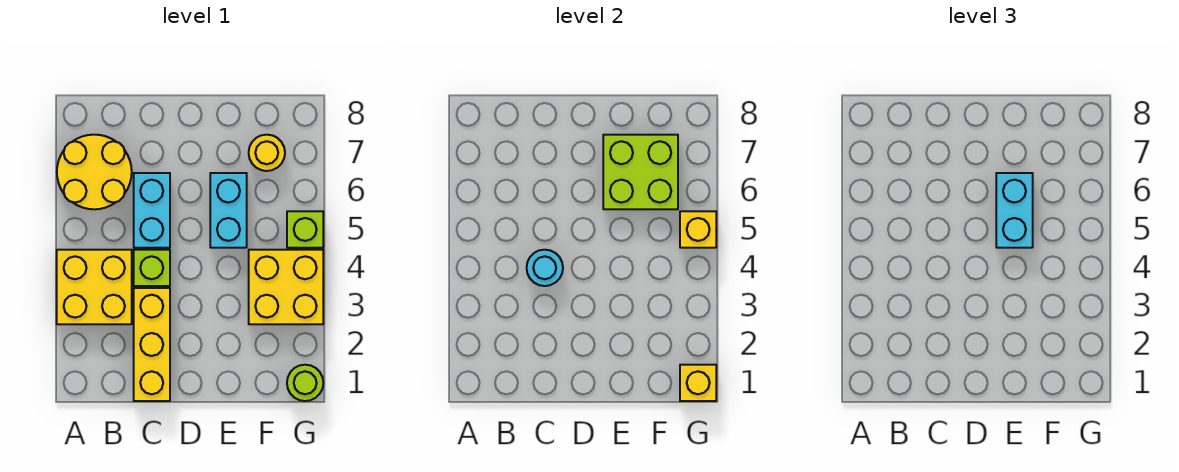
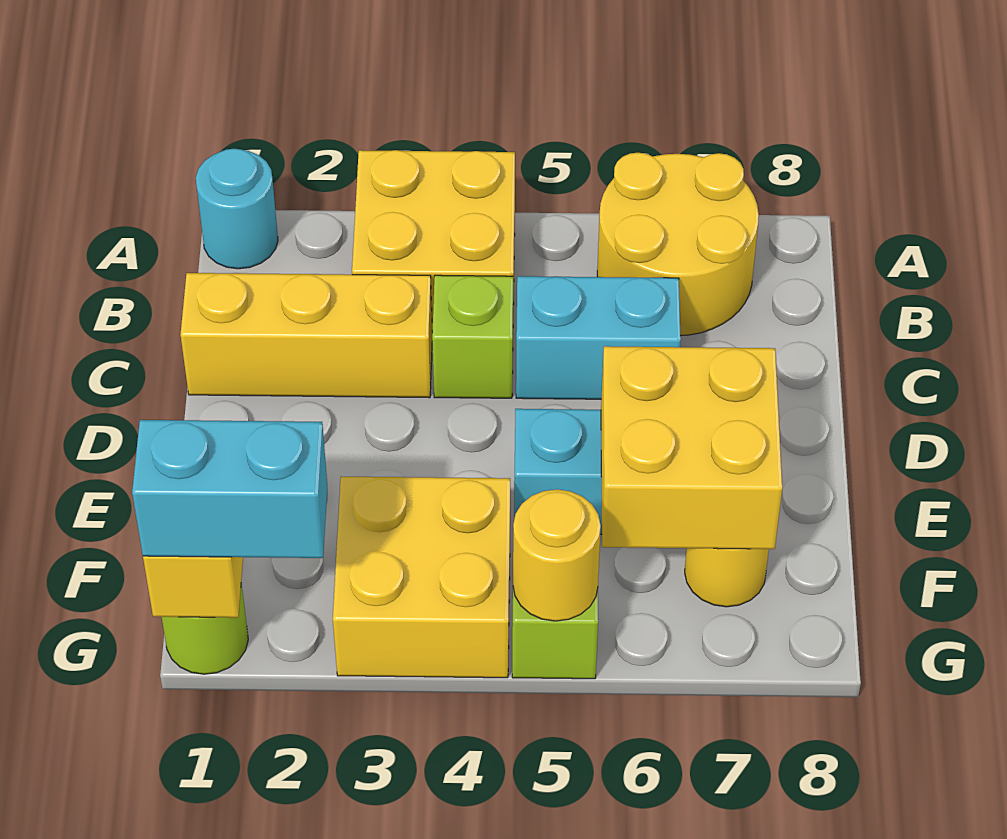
cyan round brick C4 level 2 -> cyan round brick A1 level 1
cyan brick E5:E6 level 3 -> cyan brick G1:G2 level 3
lime brick E6:F7 level 2 -> yellow brick E6:F7 level 2
yellow brick G5 level 2 -> yellow round brick G5 level 2

